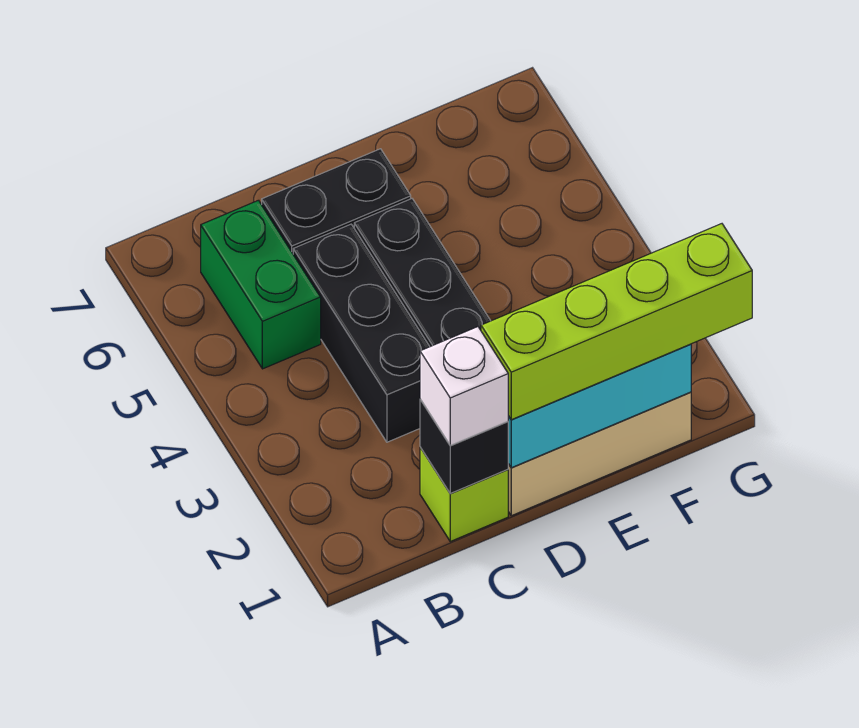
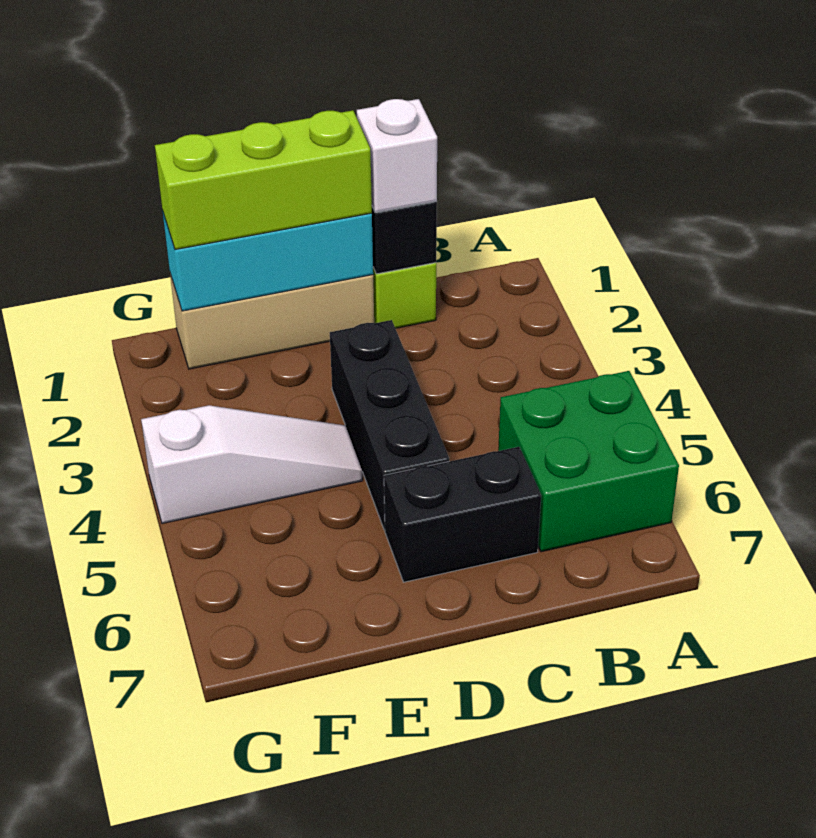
green brick B5:B6 level 1 -> green brick A5:B6 level 1
black brick C3:C5 level 1 -> none
lime brick D1:G1 level 3 -> lime brick D1:F1 level 3
none -> white slope E4:G4 level 1 top G

